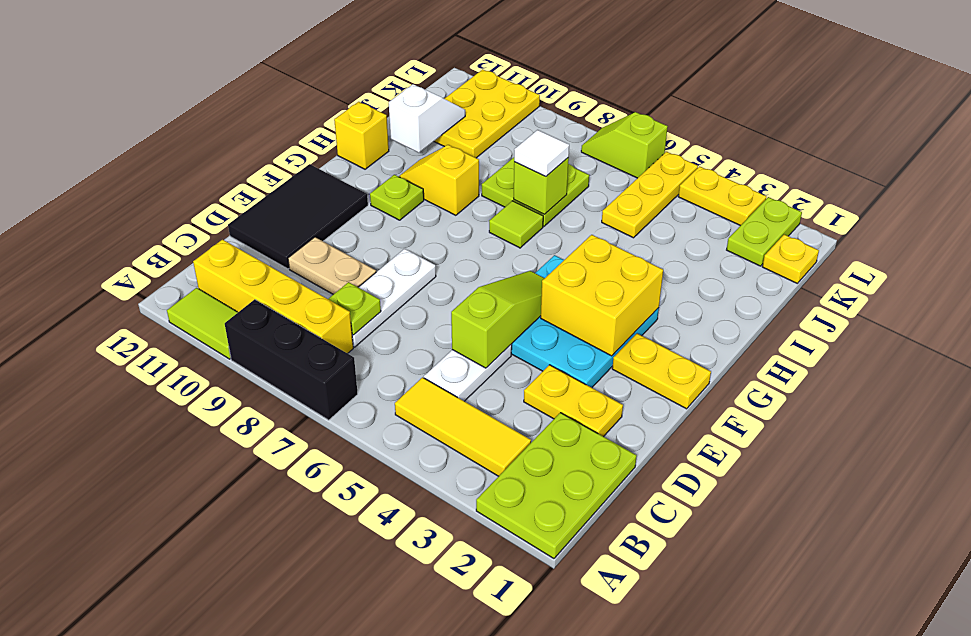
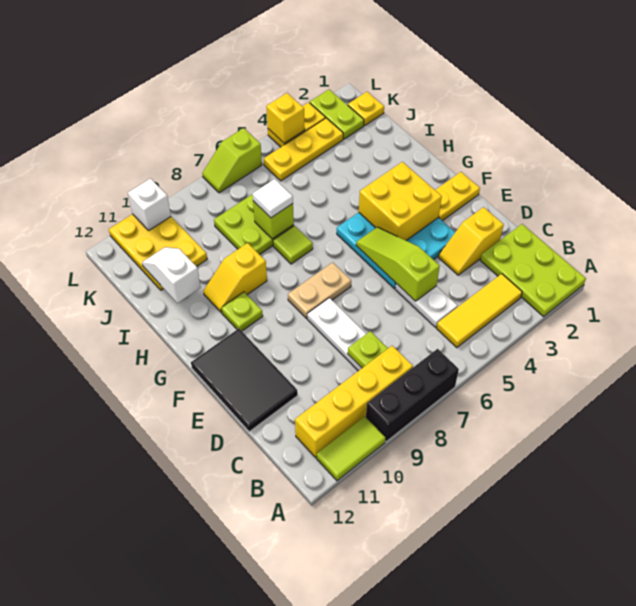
yellow plate D2:D3 level 1 -> yellow slope D2:D3 level 1 top 2
tan plate D9:D10 level 1 -> tan plate F7:F8 level 1
yellow brick H12 level 1 -> yellow brick L4 level 2
yellow plate J5:L5 level 1 -> yellow plate K3:K5 level 1
none -> white brick L10 level 2

